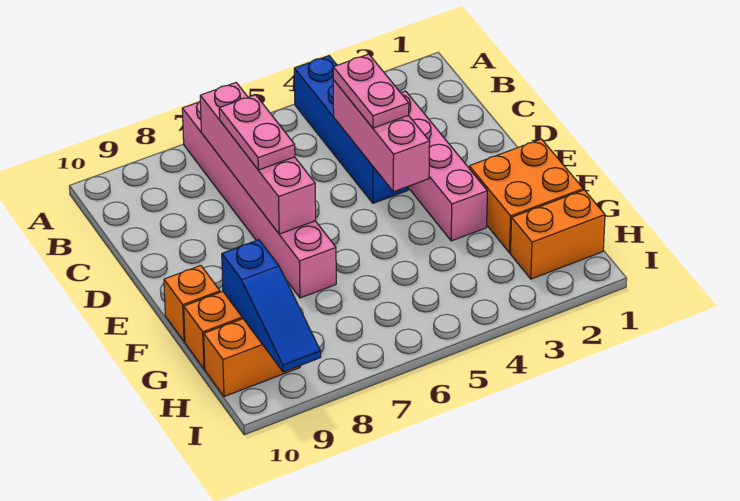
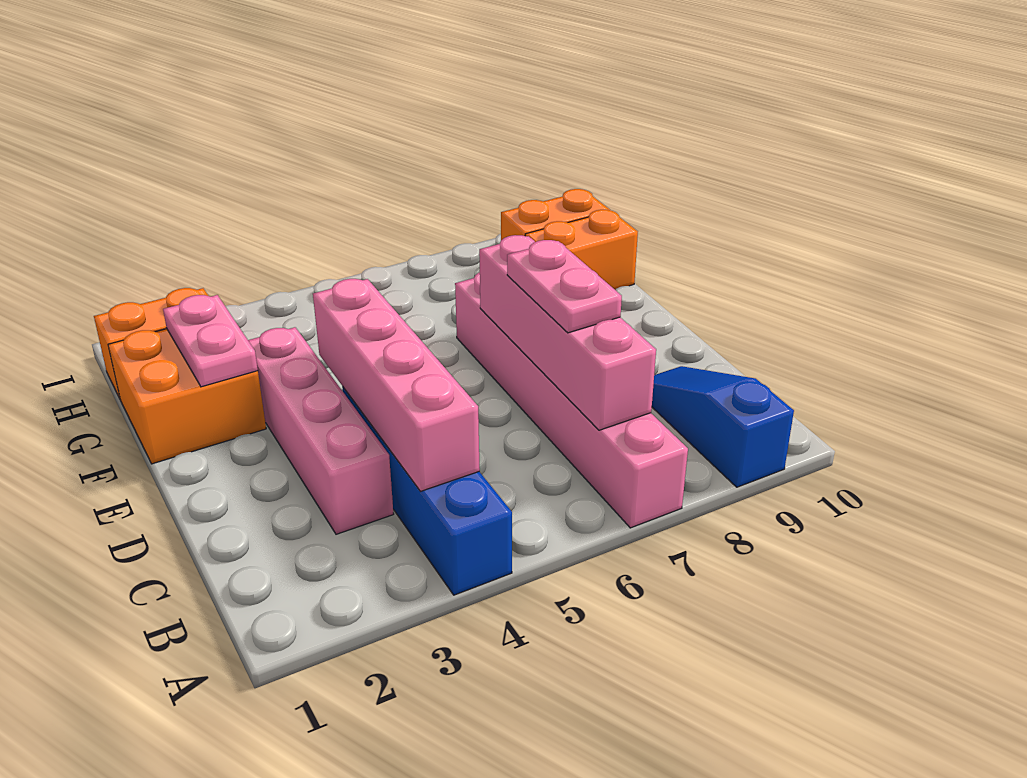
pink brick C4:E4 level 2 -> pink brick B4:E4 level 2
pink plate C4:D4 level 3 -> pink plate F2:G2 level 2
orange brick F10 level 1 -> none
blue slope G9:I9 level 2 top G -> blue slope A9:C9 level 1 top A

